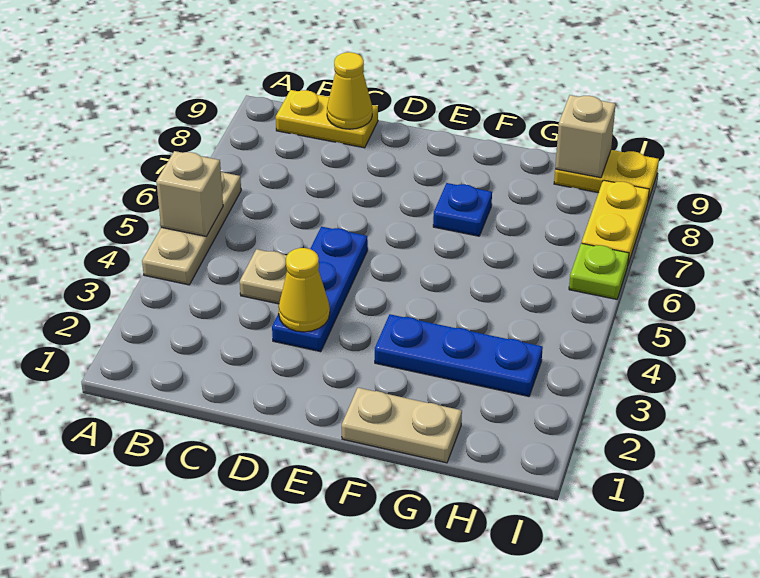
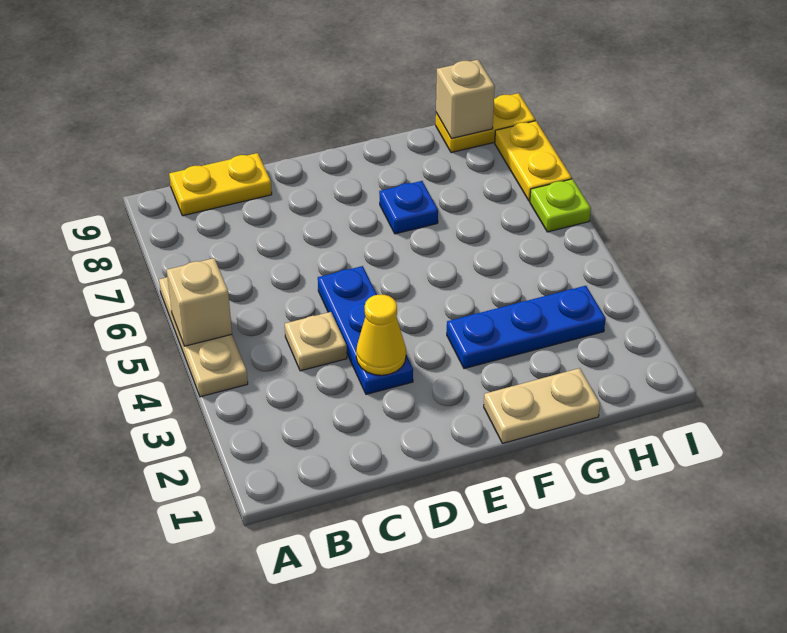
yellow cone C9 level 2 -> none

